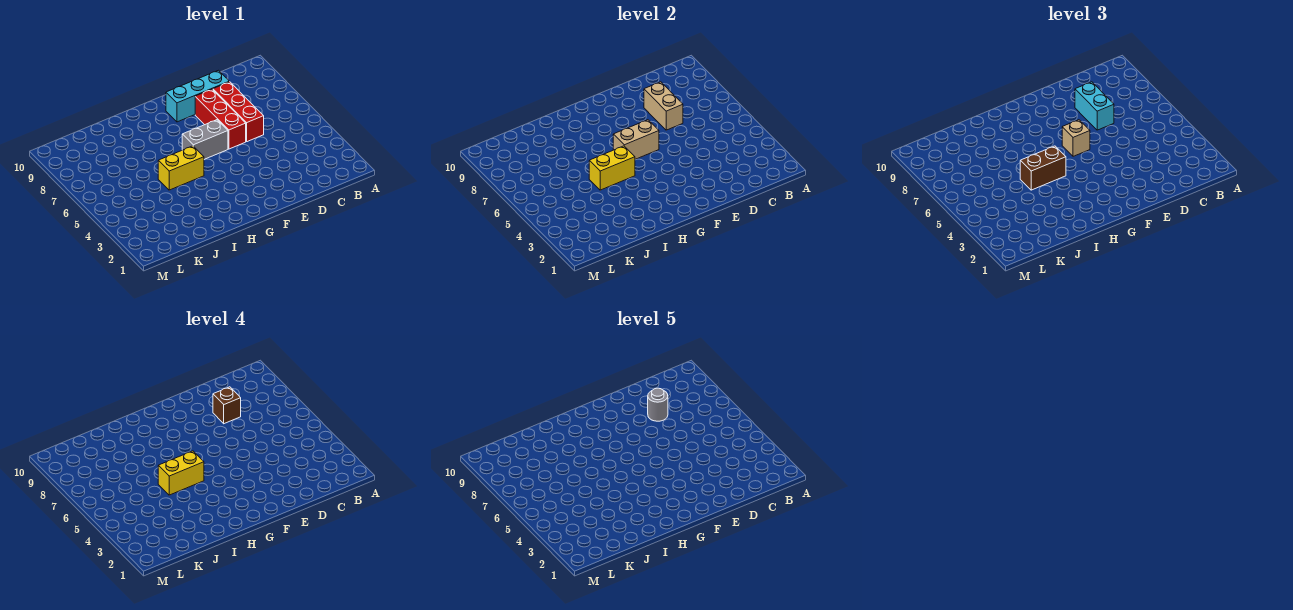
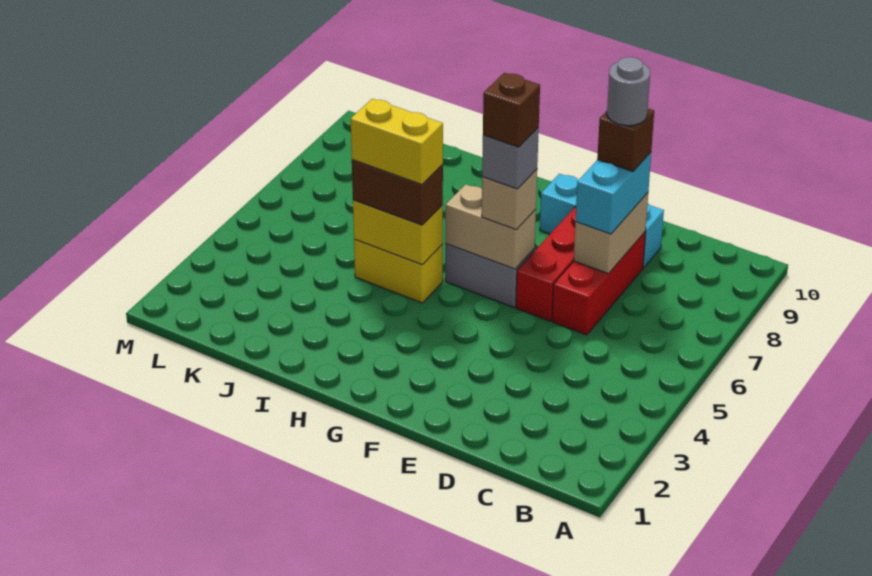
none -> grey brick F6 level 4
none -> brown brick F6 level 5

